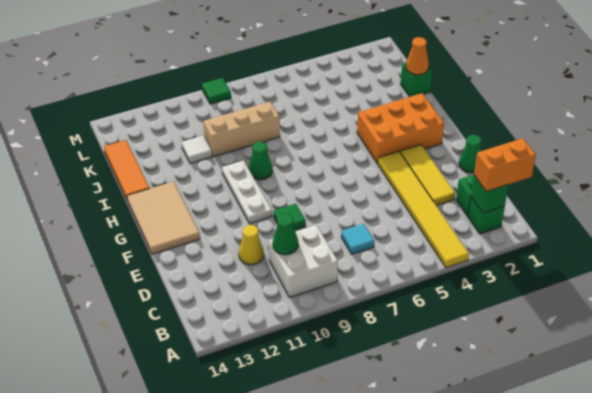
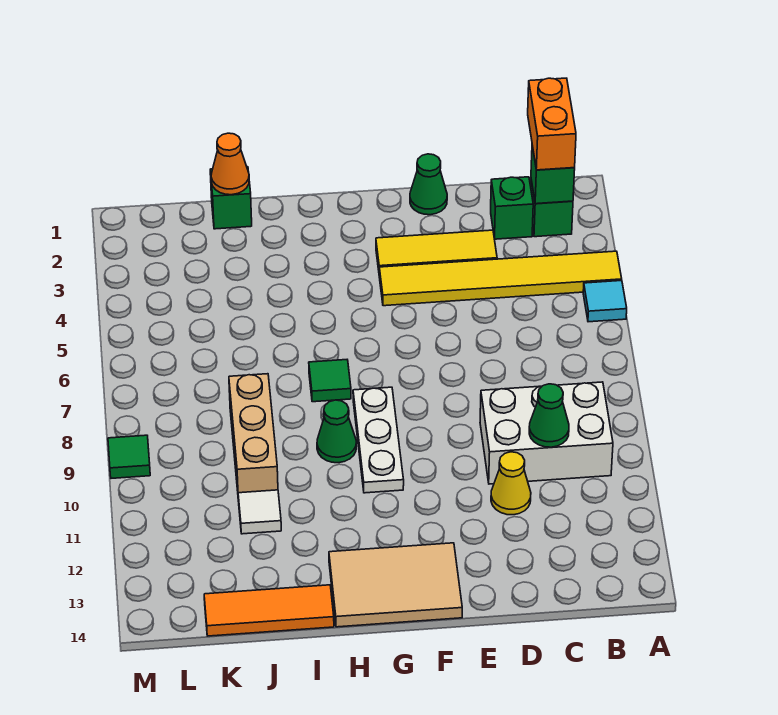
white brick B9:C10 level 1 -> white brick B9:D10 level 1
cyan tile C7 level 1 -> cyan tile A5 level 1
green tile E9 level 1 -> green tile H7 level 1
white plate F10:H10 level 1 -> white plate G8:G10 level 1
orange brick G2:H4 level 1 -> none

